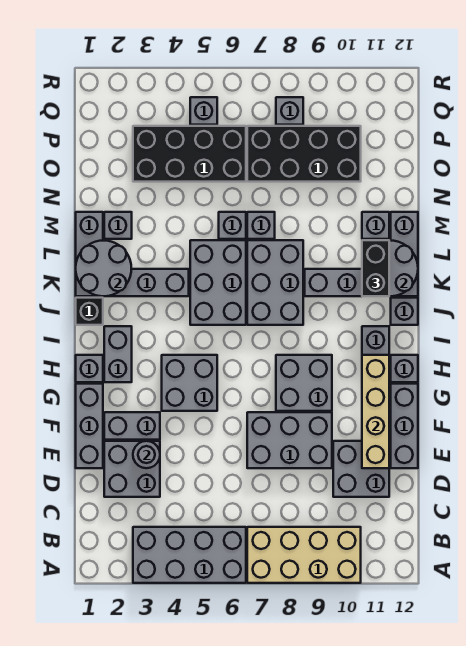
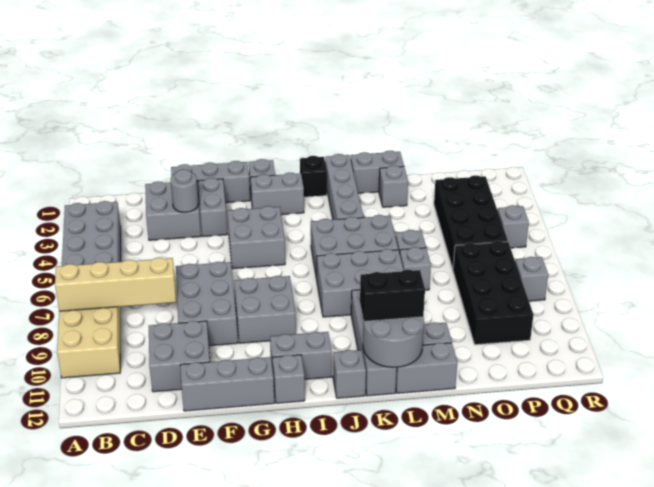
tan brick E11:H11 level 2 -> tan brick A8:D8 level 2
grey round brick K1:L2 level 2 -> none

